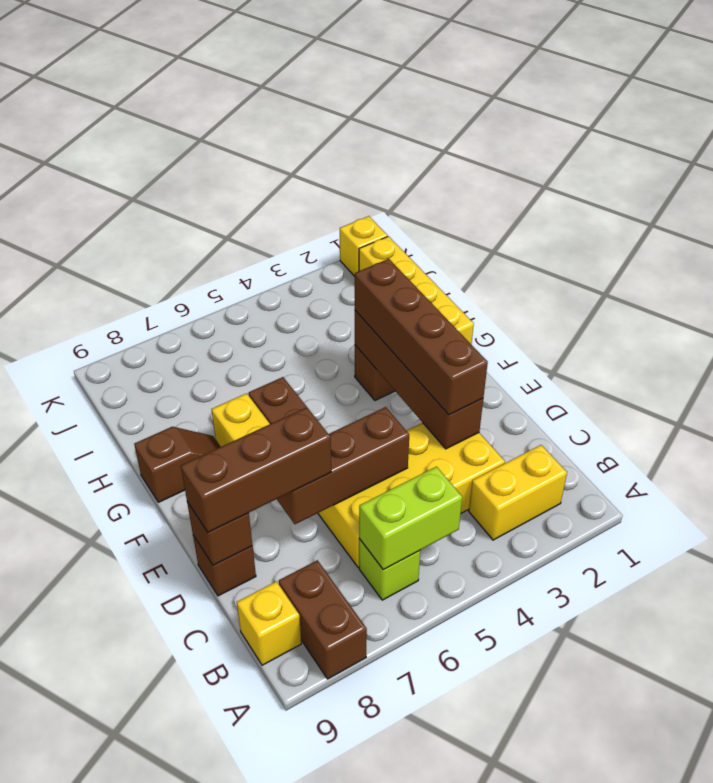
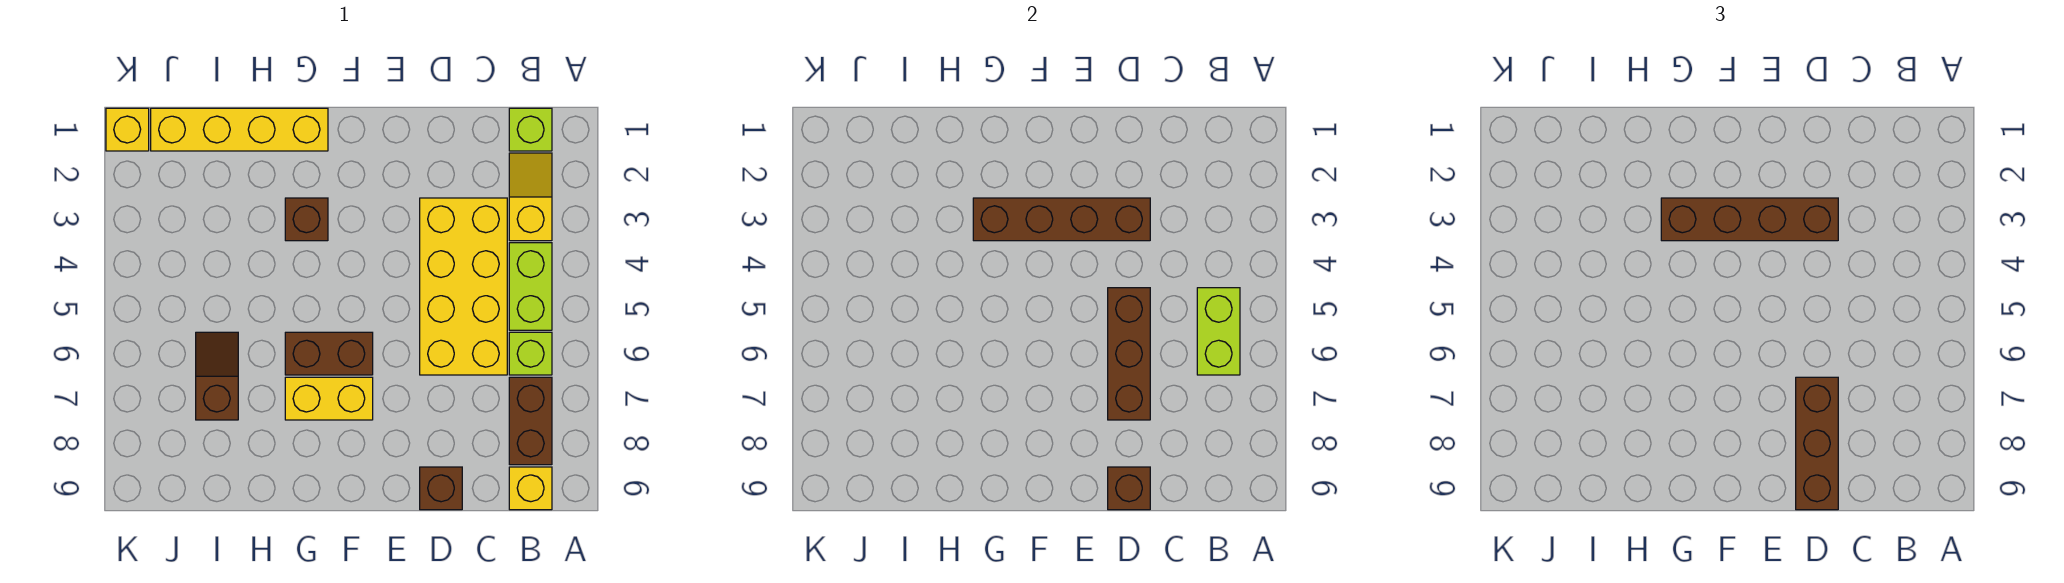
brown brick A8:B8 level 1 -> brown brick B7:B8 level 1
none -> lime brick B1 level 1
yellow brick B2:B3 level 1 -> yellow slope B2:B3 level 1 top 3
none -> lime brick B4:B5 level 1
brown slope G8:G9 level 1 top 9 -> brown slope I6:I7 level 1 top 7

